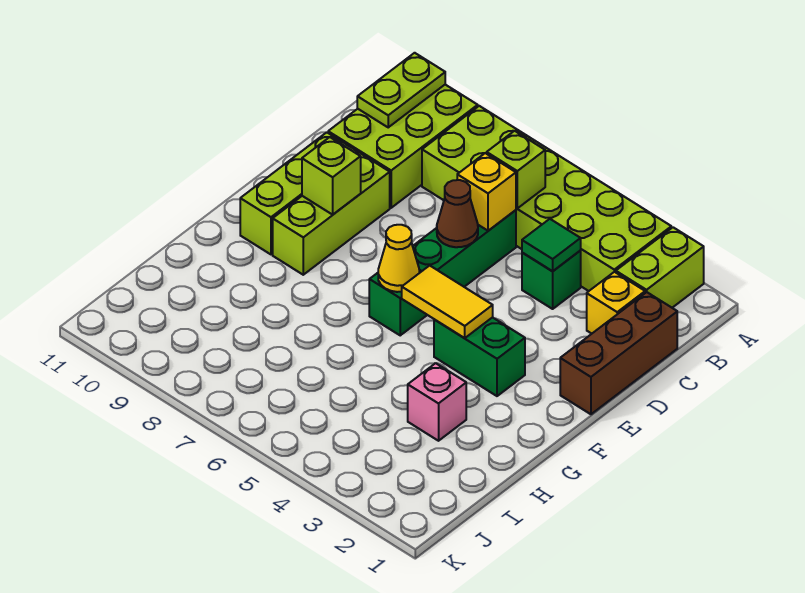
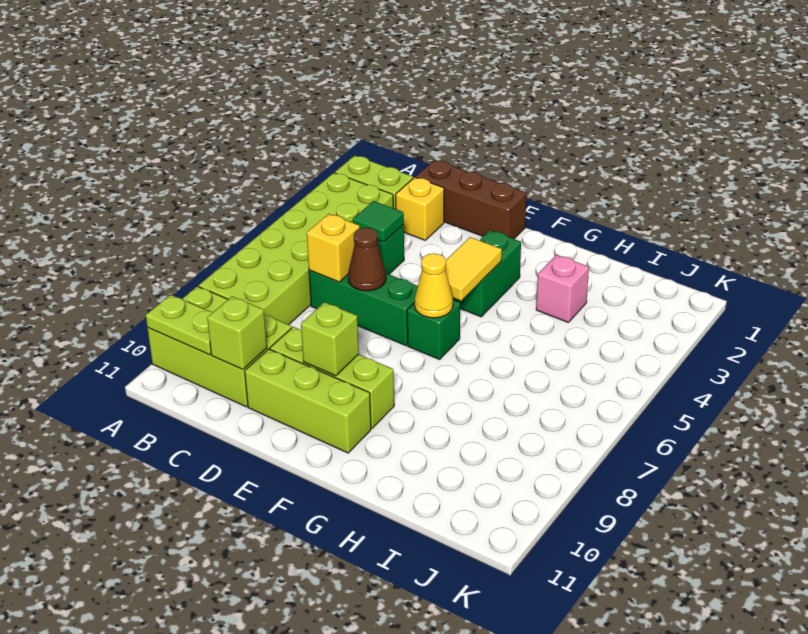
lime brick B6 level 2 -> lime brick C10 level 2

